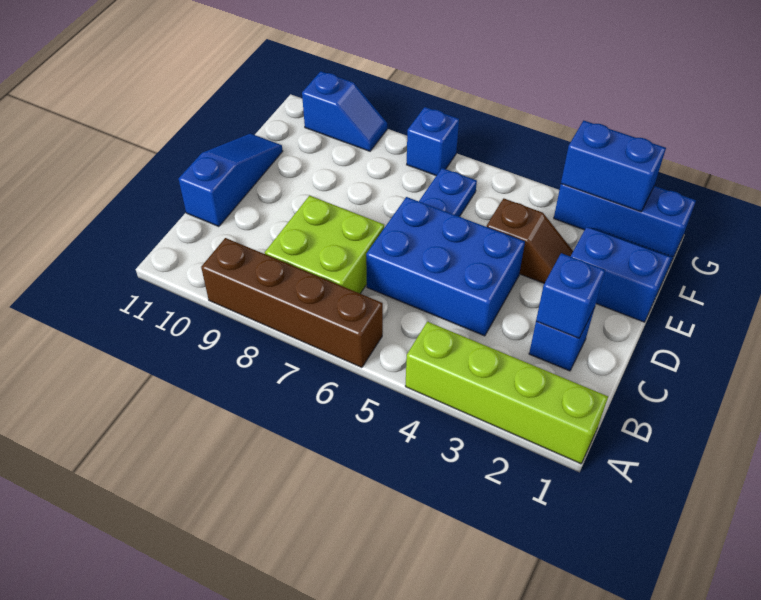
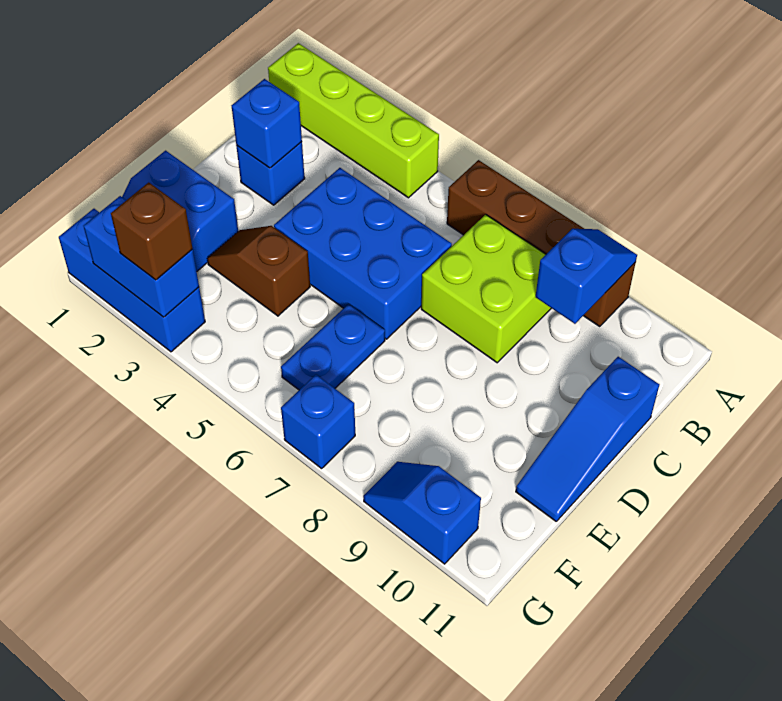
none -> blue slope A9:B9 level 2 top B
none -> brown brick G3 level 3

